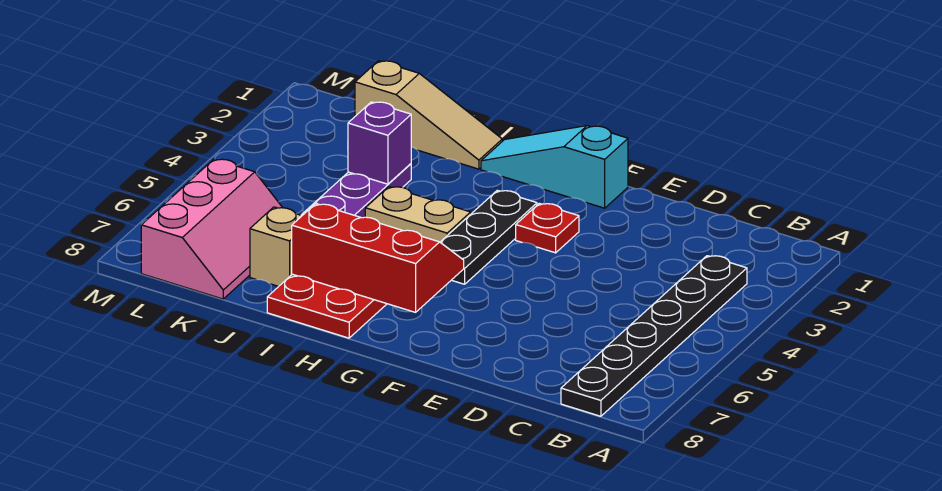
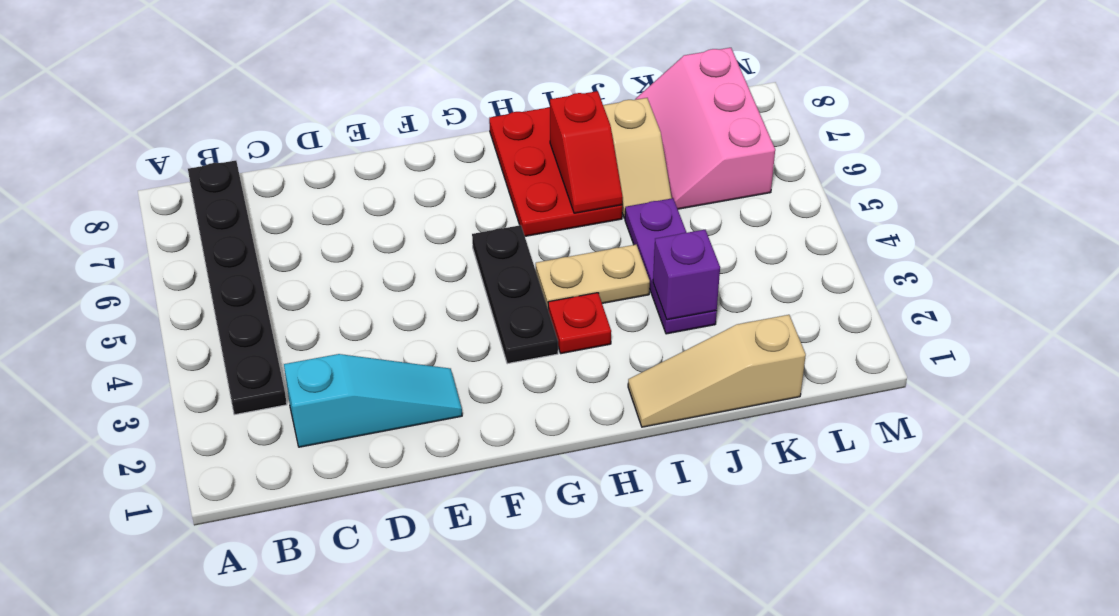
cyan slope F1:H1 level 1 top F -> cyan slope C2:E2 level 1 top C
red plate F3 level 1 -> red plate H3 level 1
red slope G6:I7 level 2 top 7 -> red slope I6:I7 level 2 top 7

